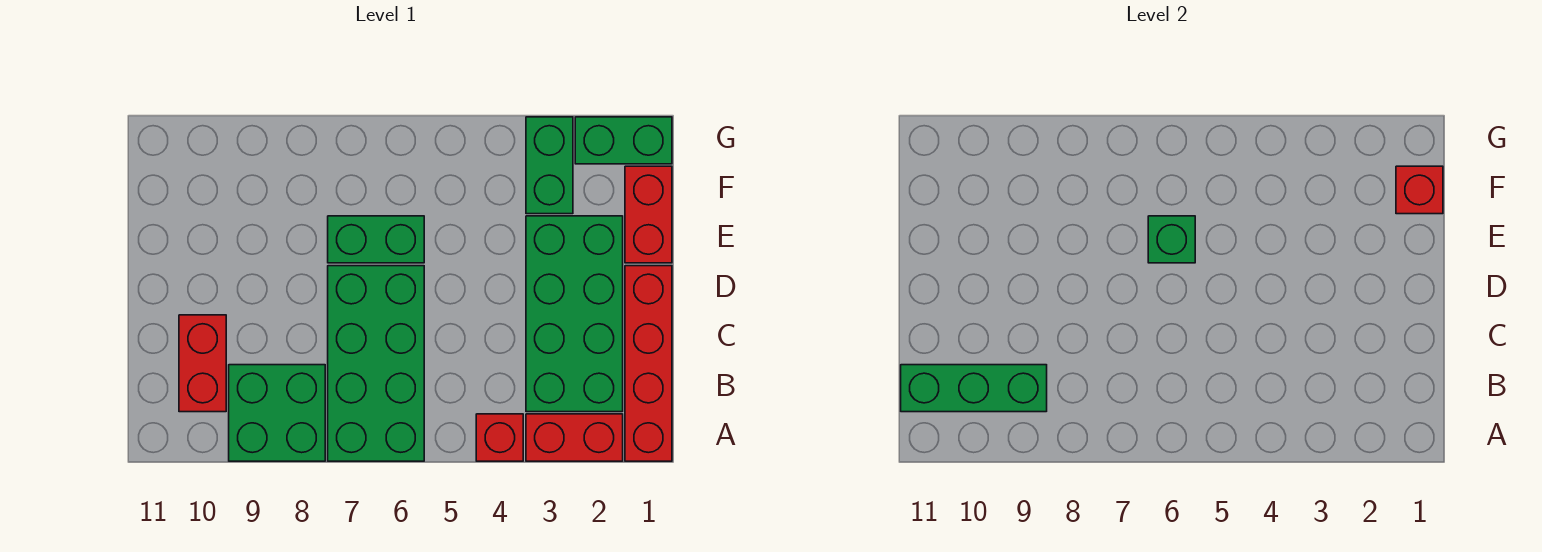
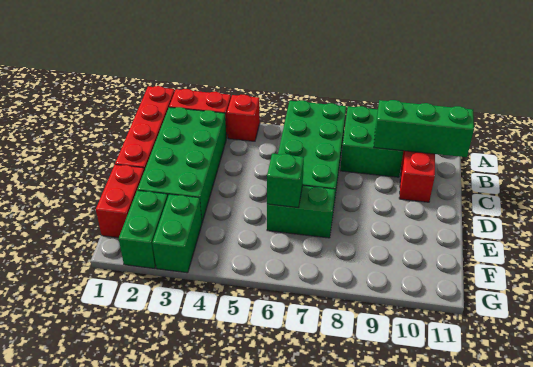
red brick F1 level 2 -> none
green brick G1:G2 level 1 -> green brick F2:G2 level 1

